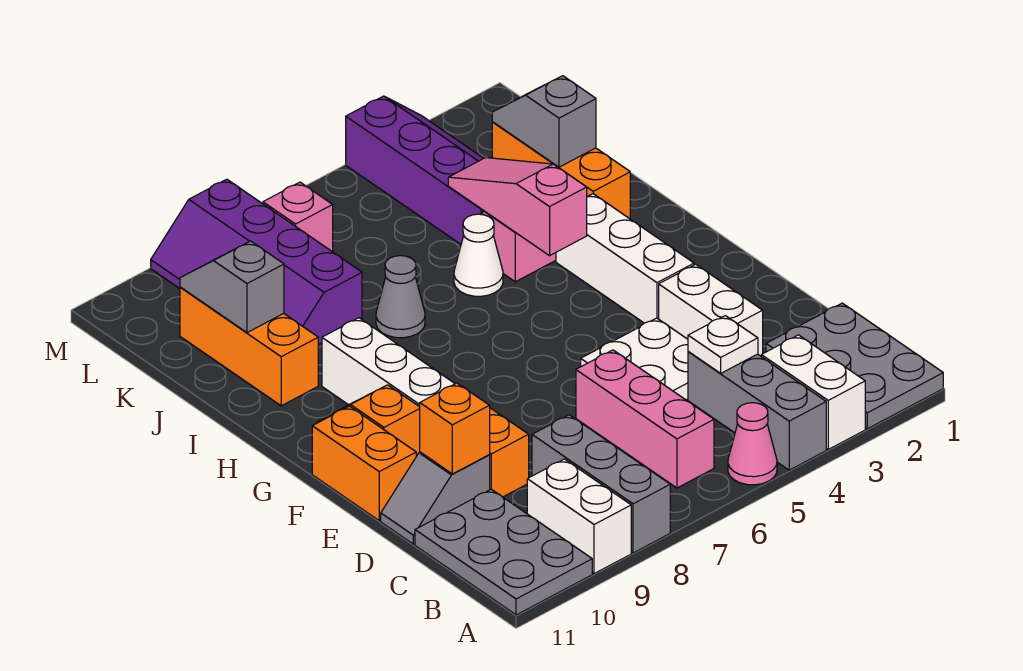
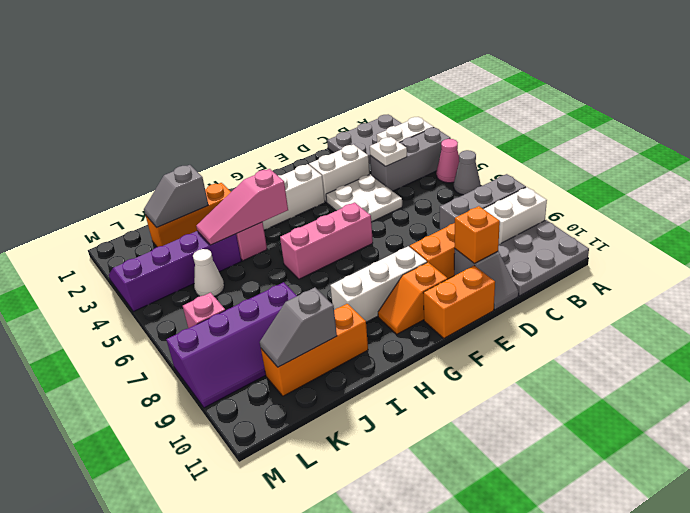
pink brick B6:D6 level 1 -> pink brick F6:H6 level 1
white cone I5 level 1 -> white cone K5 level 1
grey cone I7 level 1 -> grey cone A6 level 1

